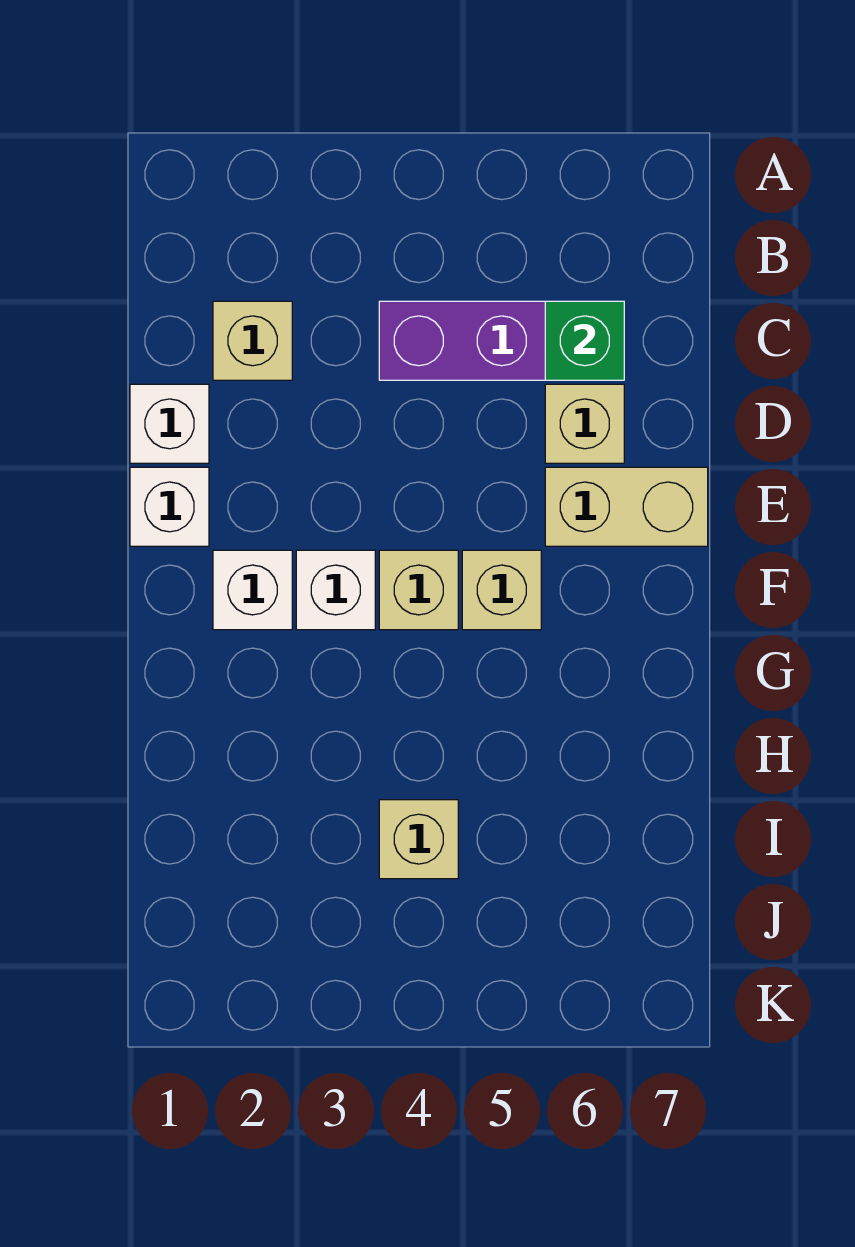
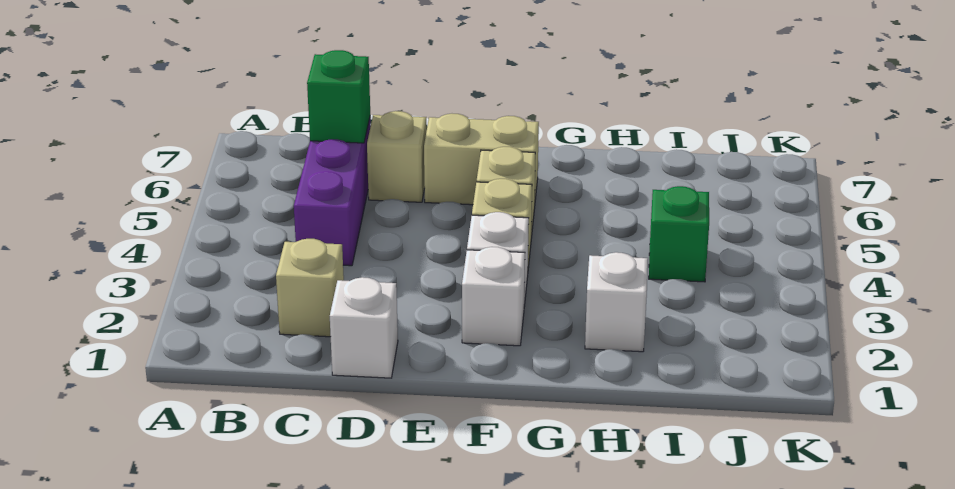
white brick E1 level 1 -> white brick H2 level 1
tan brick E6:E7 level 1 -> tan brick E6:F6 level 1
tan brick I4 level 1 -> green brick I4 level 1

